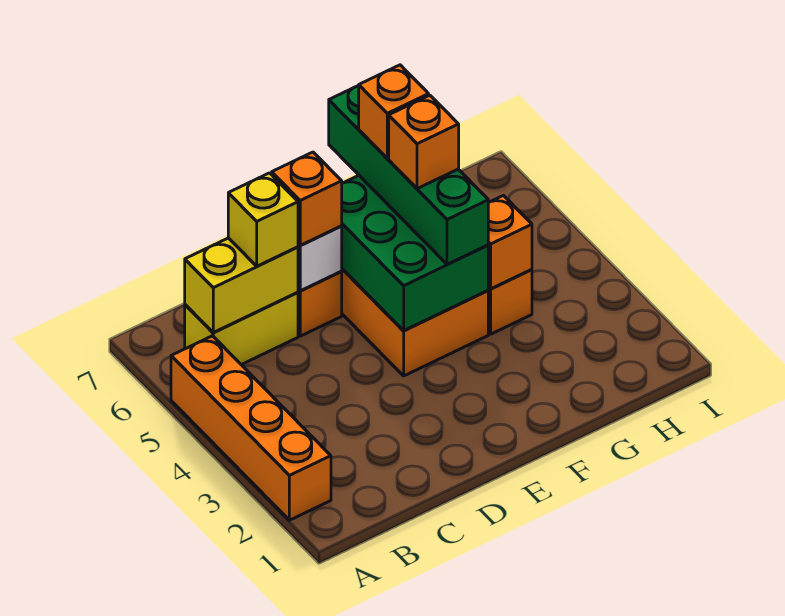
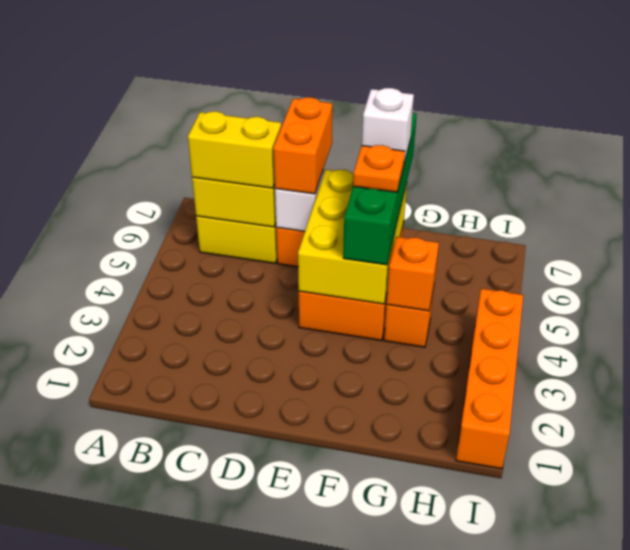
orange brick A2:A5 level 1 -> orange brick I1:I4 level 1
yellow brick C6 level 3 -> yellow brick B6:C6 level 3
orange brick D6 level 3 -> orange brick D6:D7 level 3
green brick E4:F6 level 2 -> yellow brick E4:F6 level 2
orange brick F5 level 4 -> orange plate F5 level 4
orange brick F6 level 4 -> white brick F6 level 4

